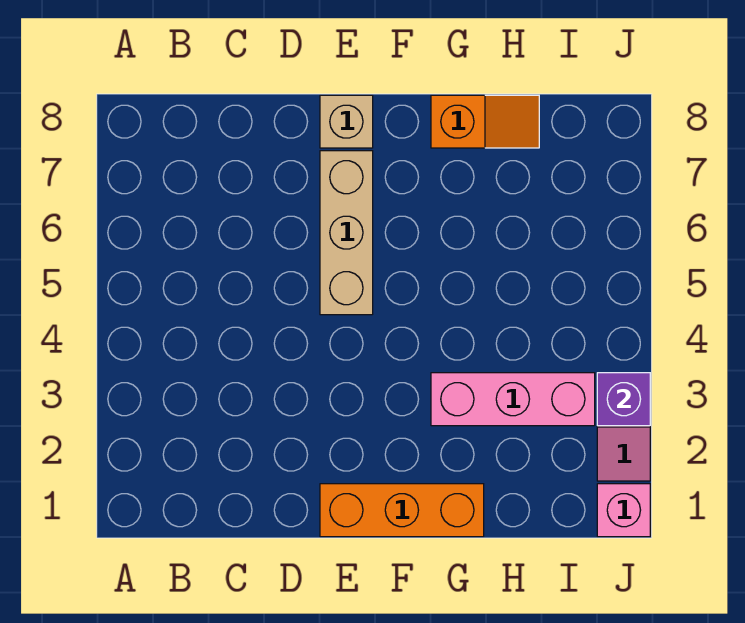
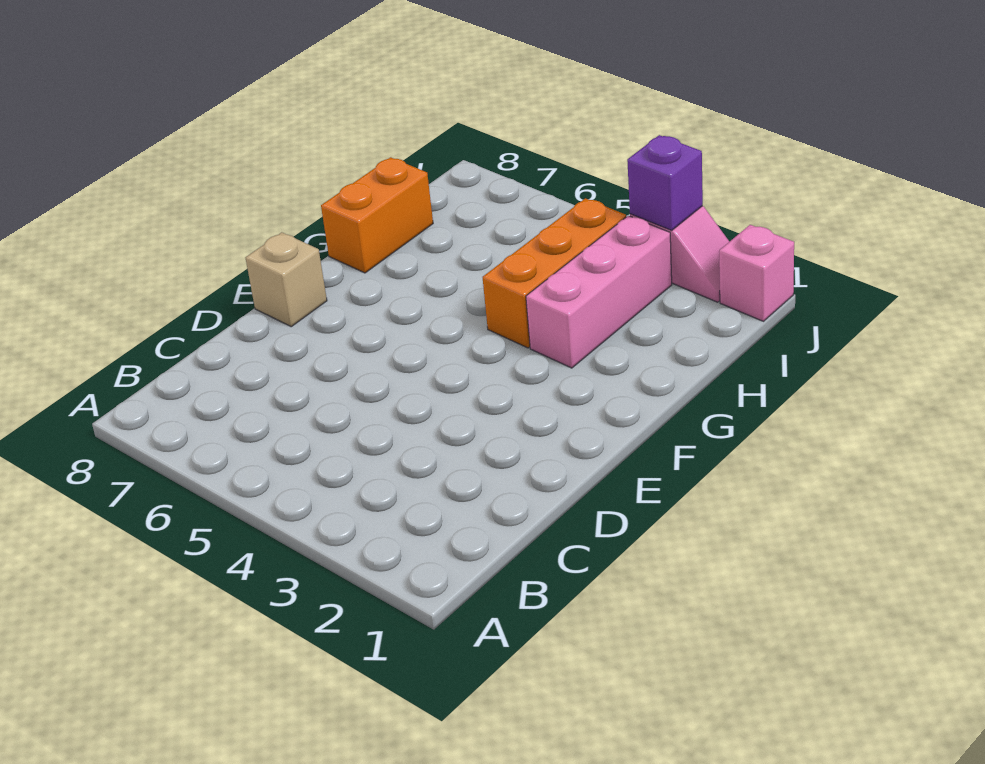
orange brick E1:G1 level 1 -> orange brick G4:I4 level 1
tan brick E5:E7 level 1 -> none
orange slope G8:H8 level 1 top G -> orange brick G8:H8 level 1

